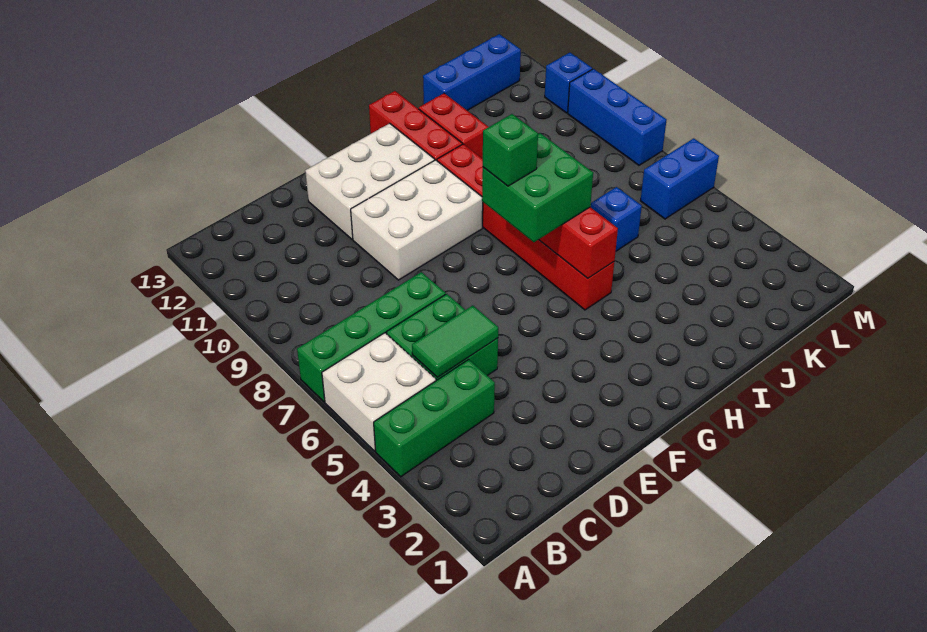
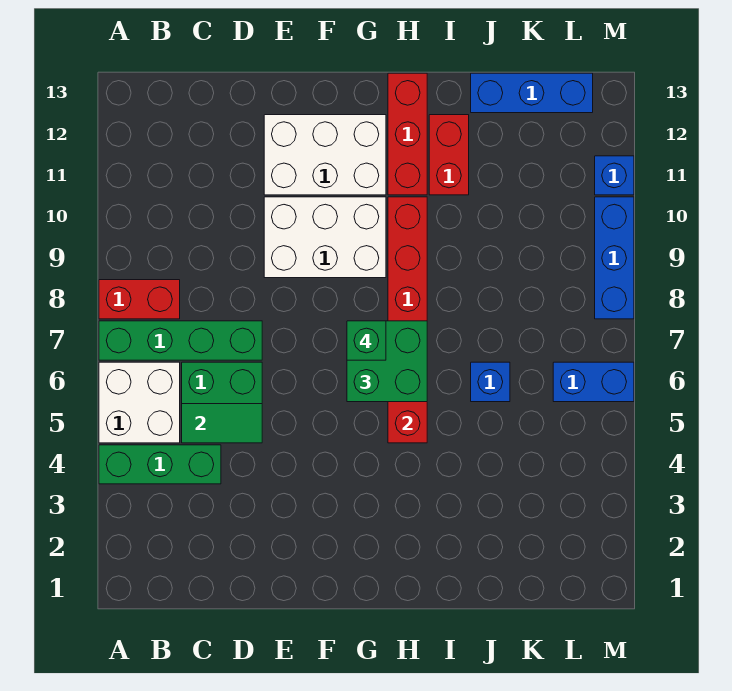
none -> red brick A8:B8 level 1

